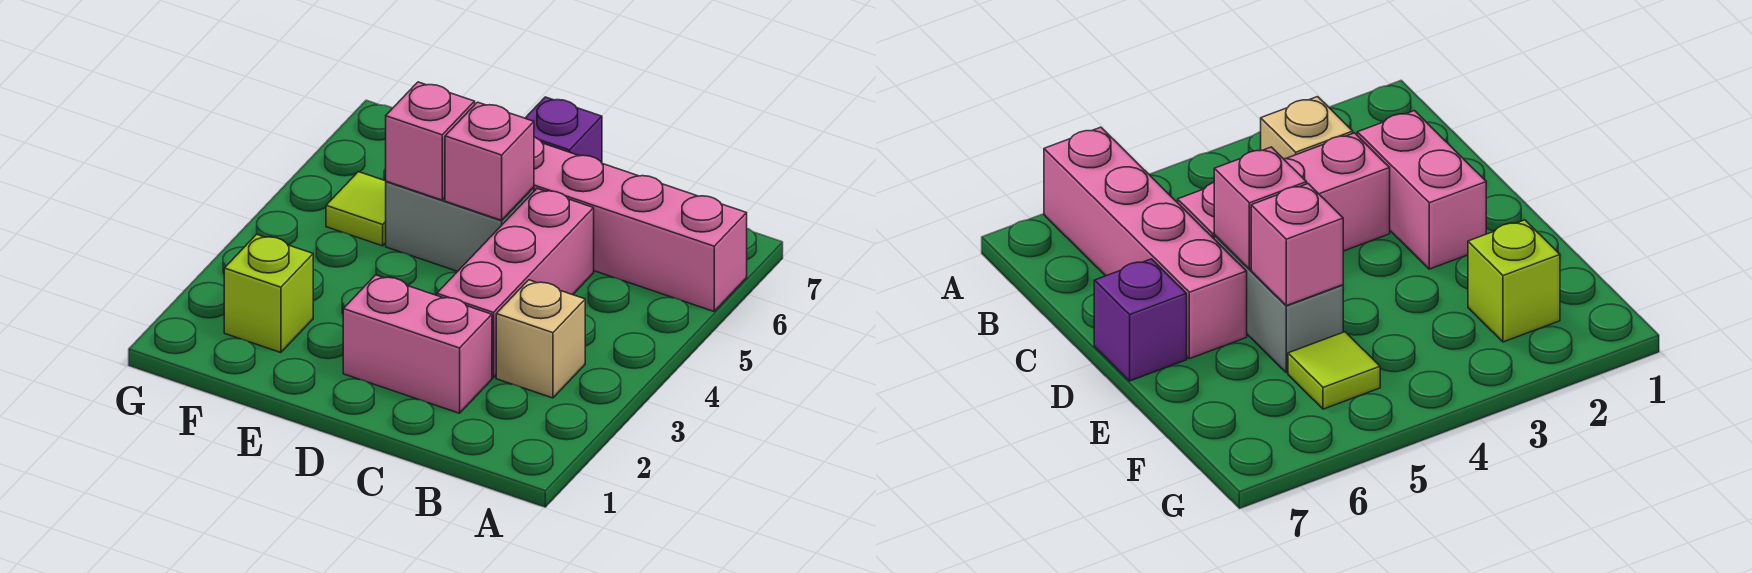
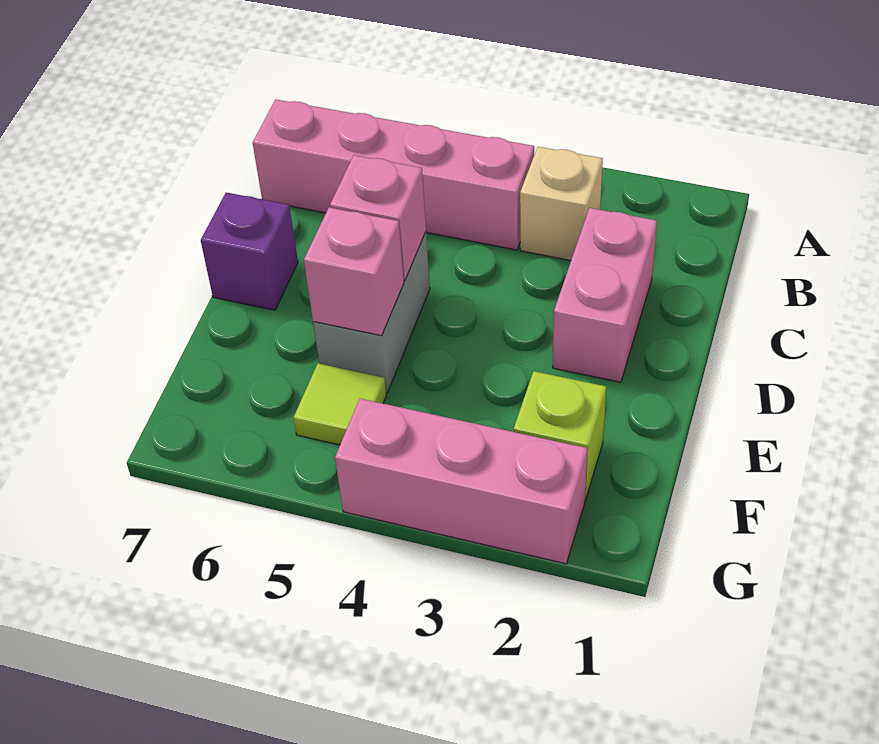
pink brick A6:D6 level 1 -> pink brick B4:B7 level 1
pink brick C3:C5 level 1 -> pink brick G2:G4 level 1

